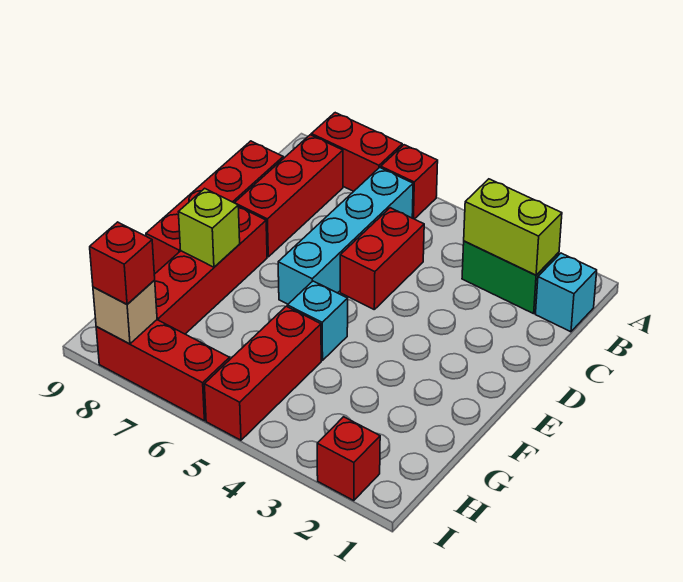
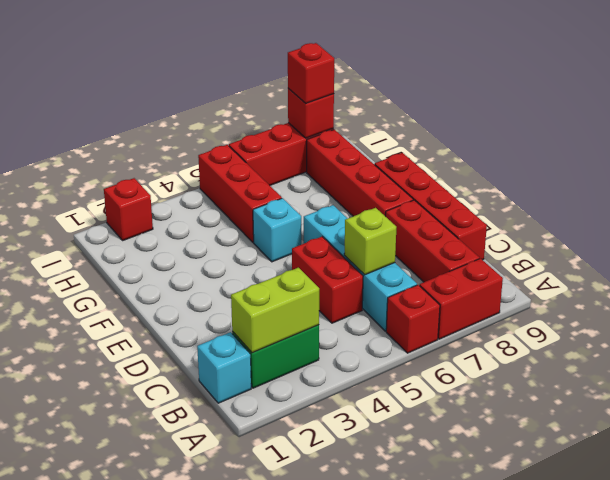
lime brick F8 level 2 -> lime brick C6 level 2
tan brick I8 level 2 -> red brick I8 level 2

